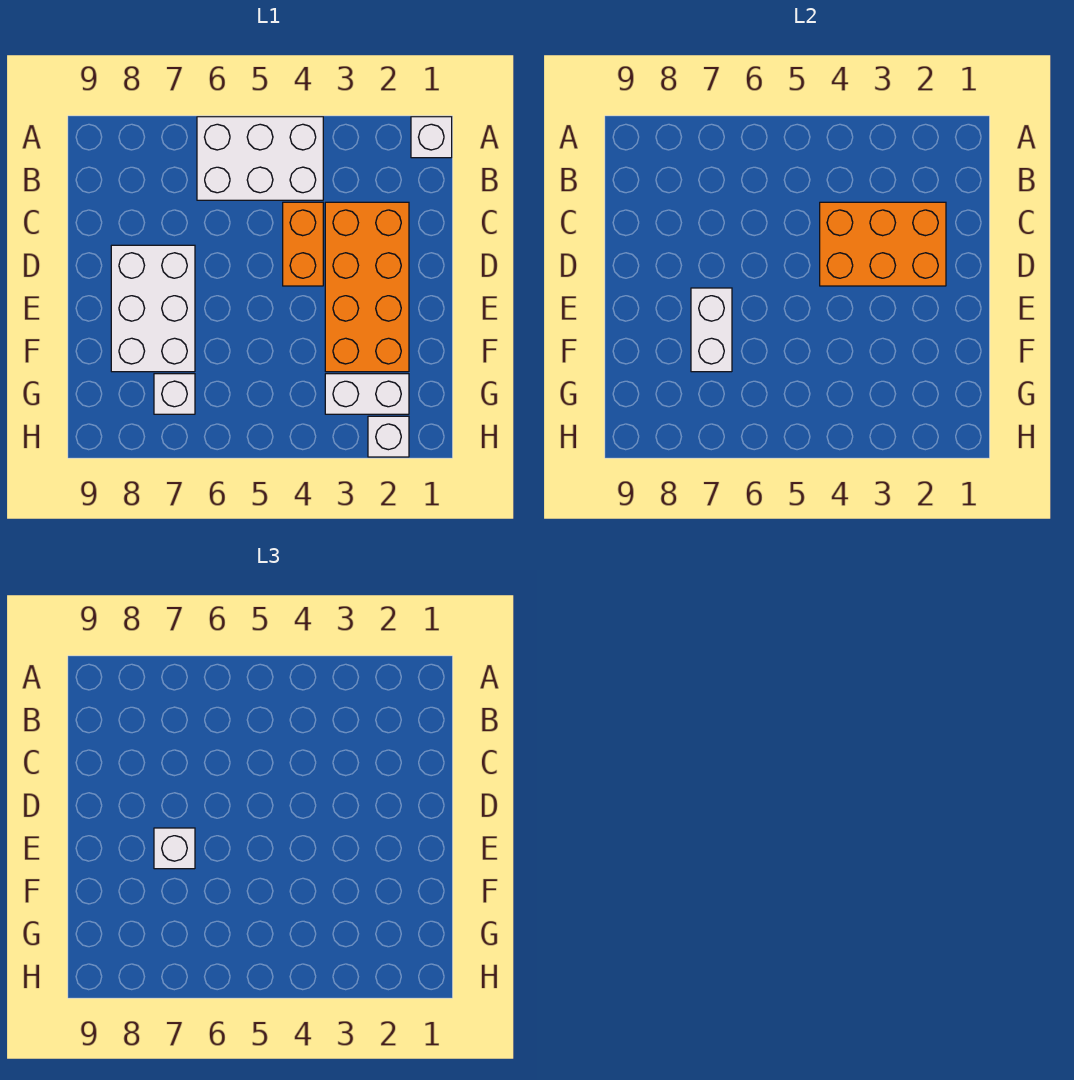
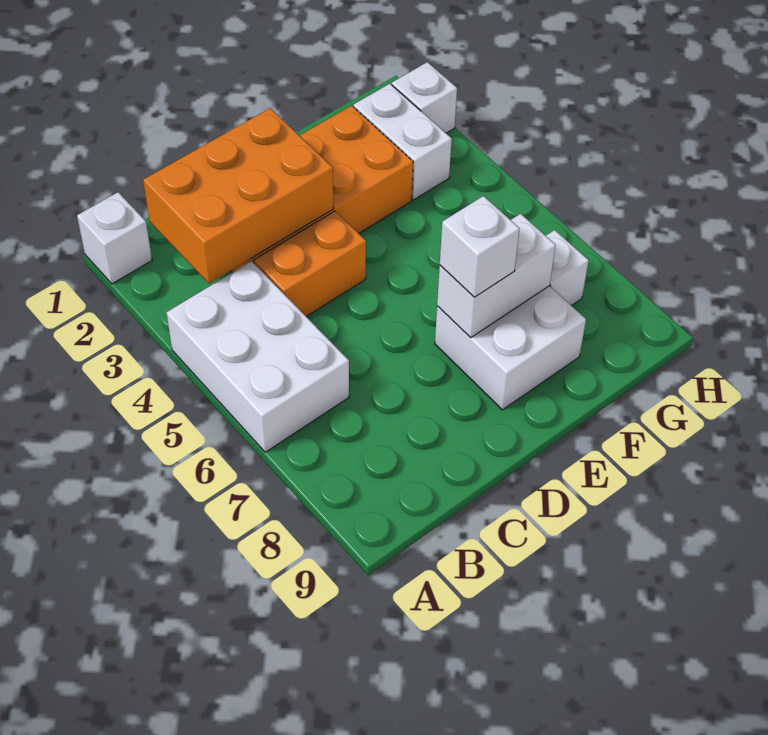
orange brick C2:D4 level 2 -> orange brick B2:D3 level 2
white brick D7:F8 level 1 -> white brick E7:F8 level 1

